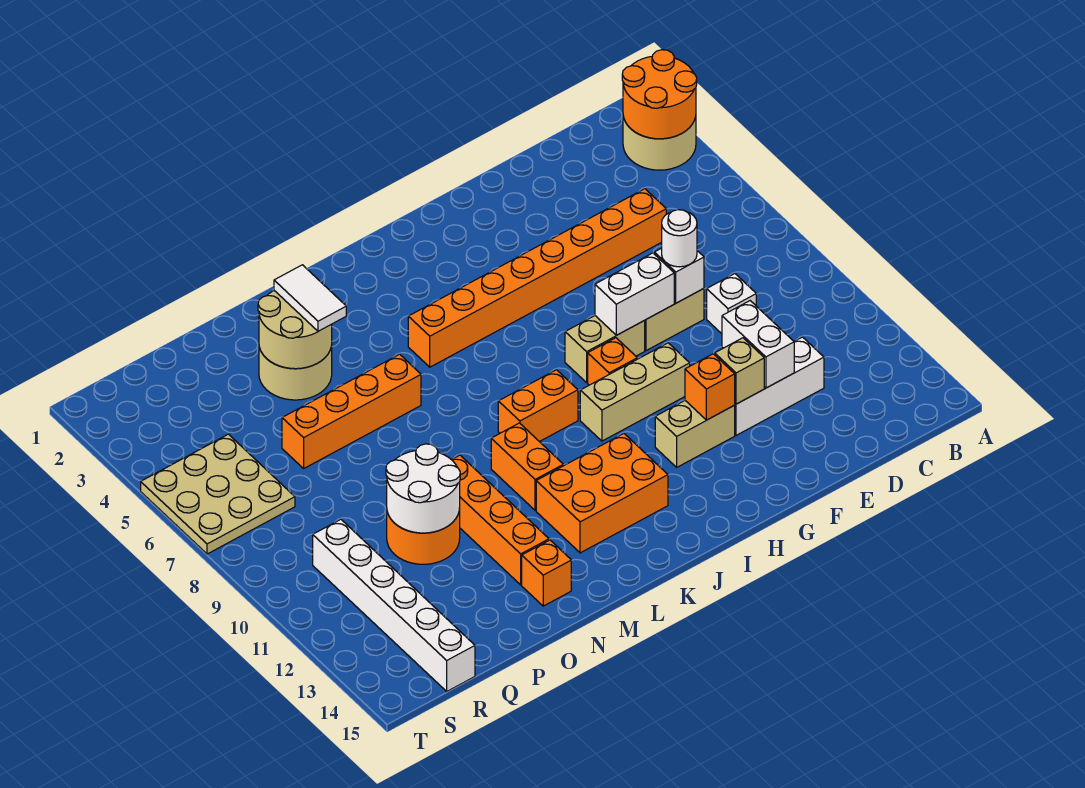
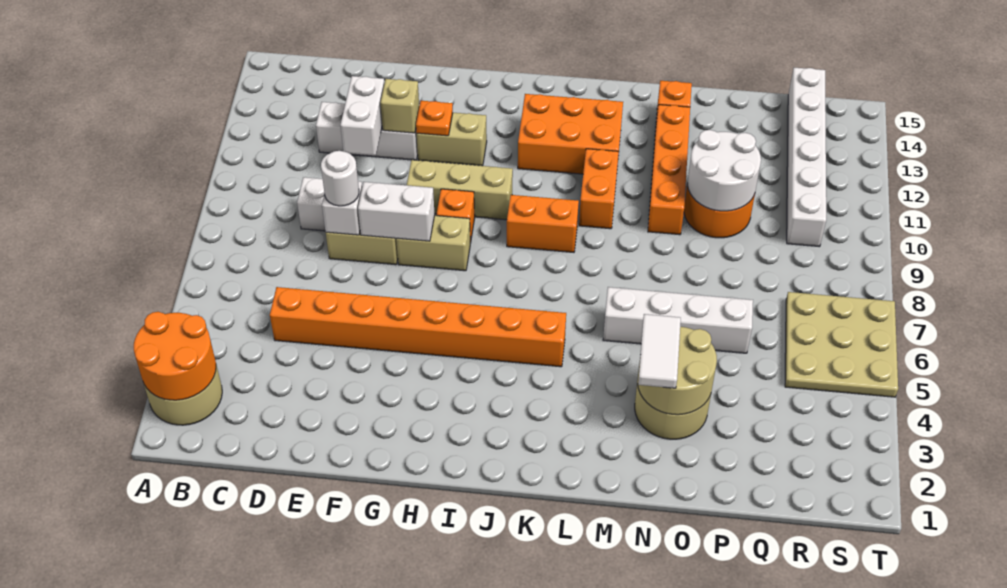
orange brick G12 level 2 -> orange plate G12 level 2
orange brick M6:P6 level 1 -> white brick M6:P6 level 1

